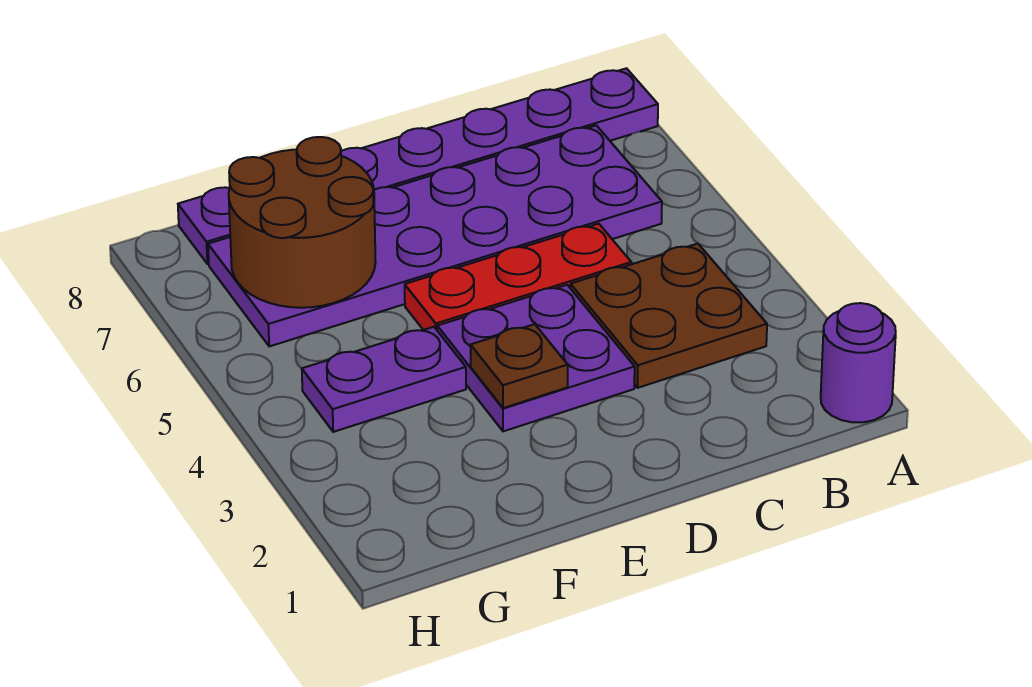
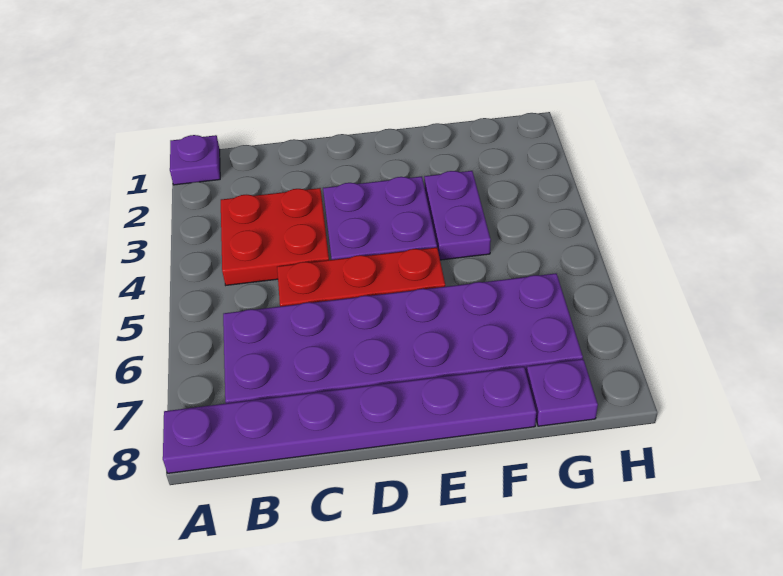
purple round brick A1 level 1 -> purple plate A1 level 1
brown plate B3:C4 level 1 -> red plate B3:C4 level 1
brown plate E3 level 2 -> none
purple plate F4:G4 level 1 -> purple plate F3:F4 level 1
brown round brick F6:G7 level 2 -> none

